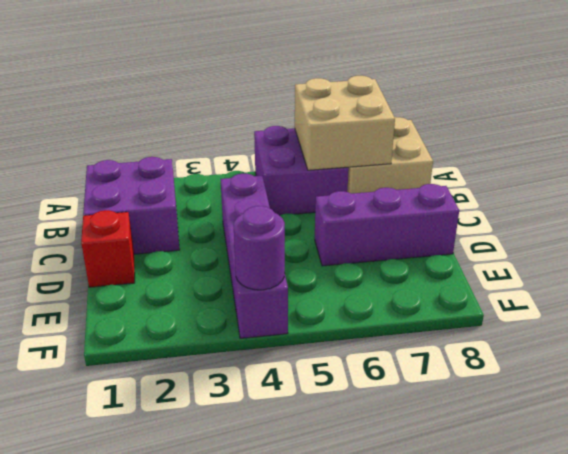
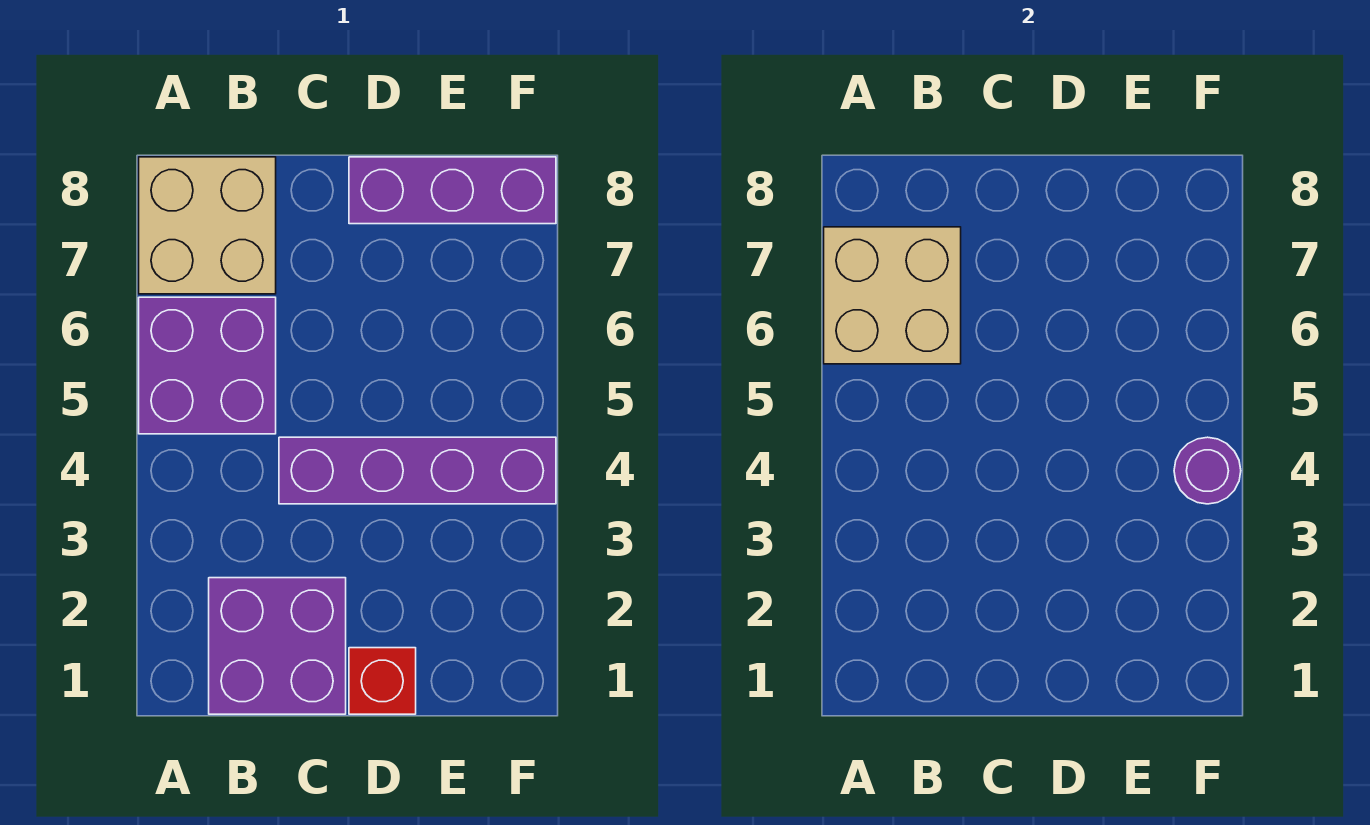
purple brick D6:D8 level 1 -> purple brick D8:F8 level 1

